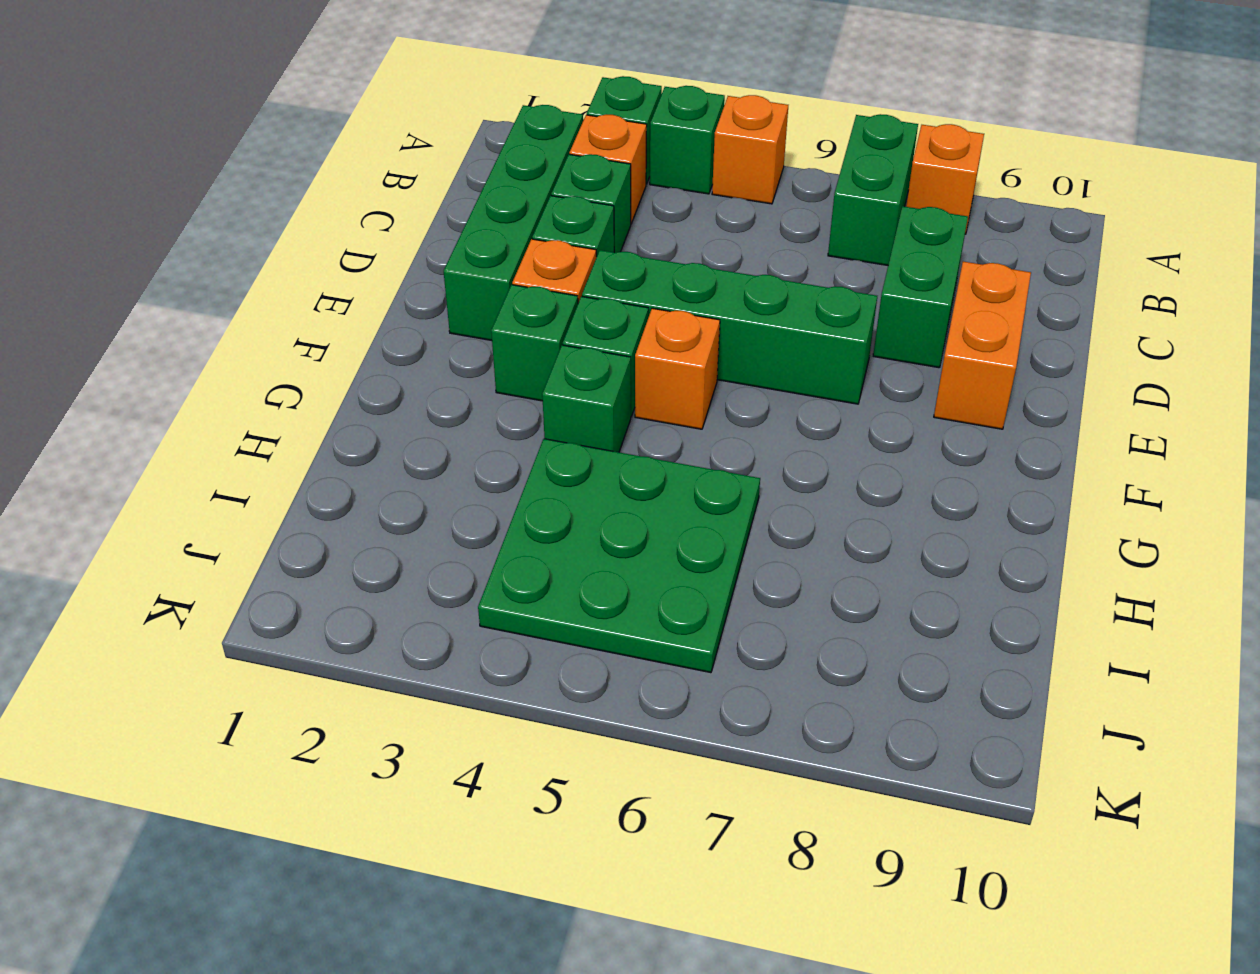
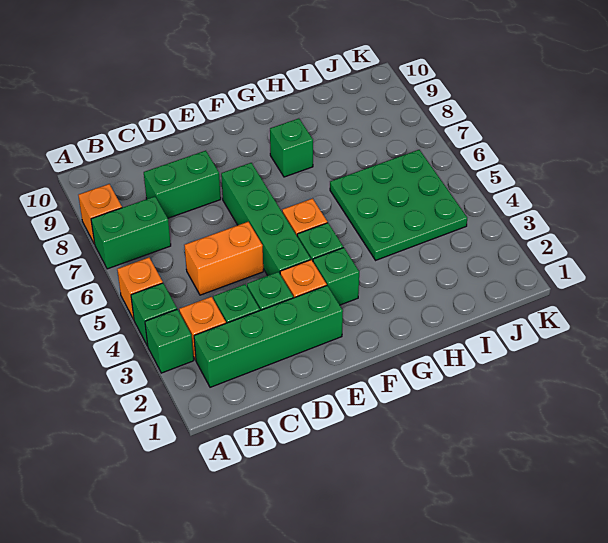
orange brick D9:E9 level 1 -> orange brick C5:D5 level 1
green brick G4 level 1 -> green brick G8 level 1

